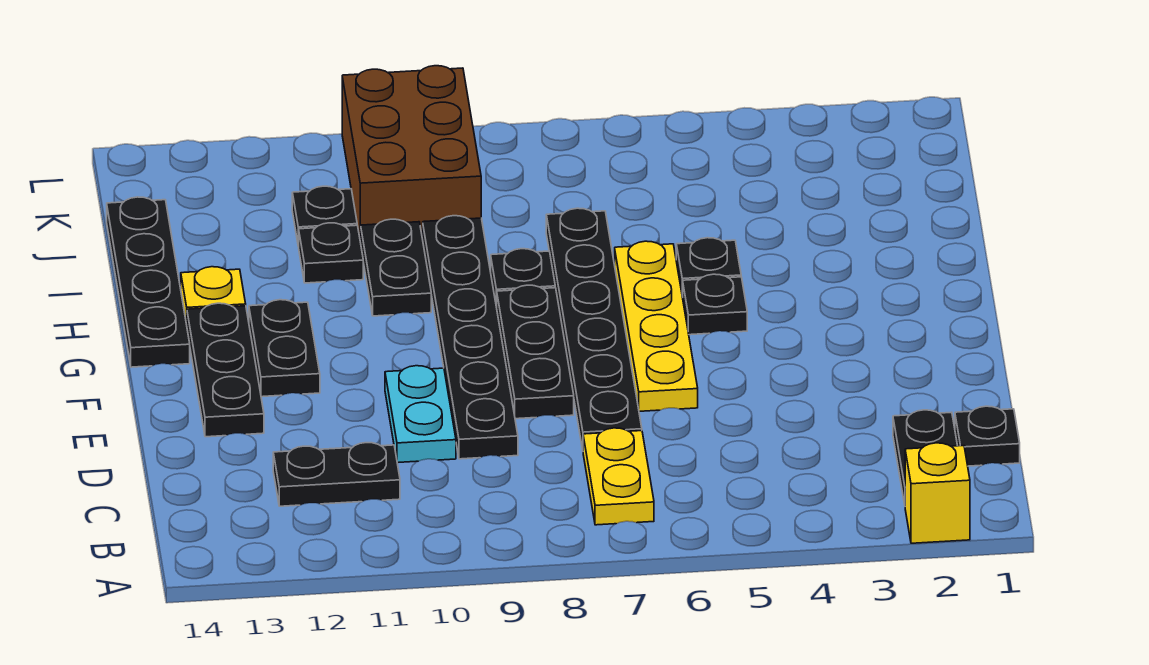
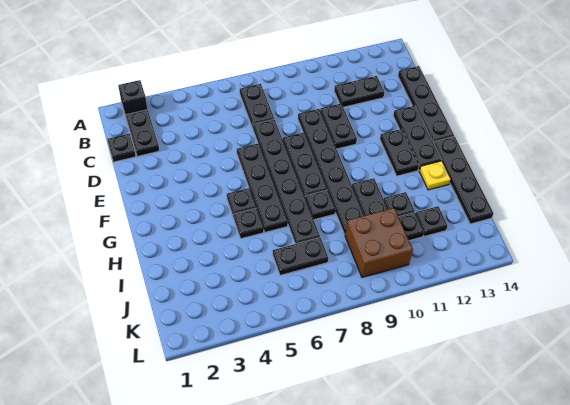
yellow brick A2 level 1 -> black brick A2 level 1
yellow plate B7:C7 level 1 -> black plate B7:C7 level 1
none -> black plate C14:F14 level 1
cyan plate D10:E10 level 1 -> black plate D10:E10 level 1
yellow plate E6:H6 level 1 -> black plate E6:H6 level 1
none -> black plate J6:J7 level 1
brown brick J9:L10 level 1 -> brown brick J9:K10 level 1
none -> black plate J12 level 1

